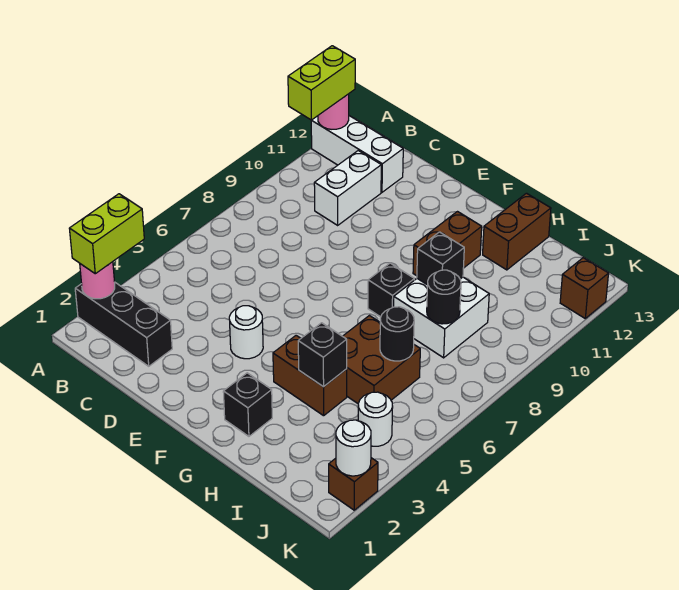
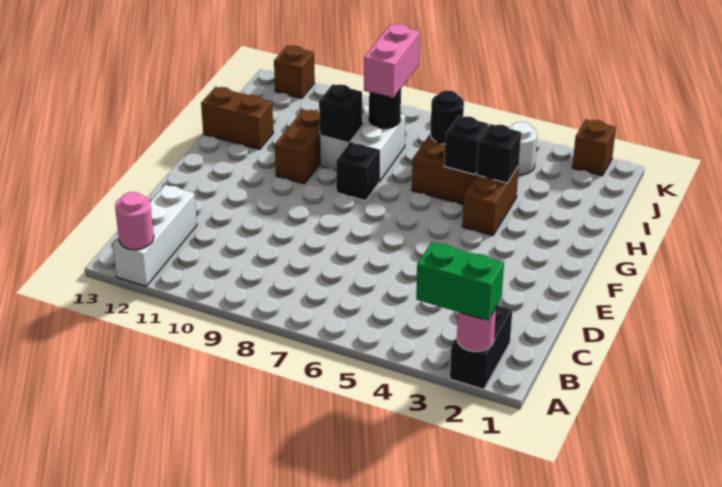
black brick A2:C2 level 1 -> black brick A2:B2 level 1
lime brick A2:A3 level 3 -> green brick A2:A3 level 3
lime brick A11:A12 level 3 -> none
white brick C10:C11 level 1 -> none
white round brick E4 level 1 -> none
black brick G2 level 1 -> black brick H5 level 2
brown brick G10:G11 level 1 -> brown brick G10:H10 level 1
none -> pink brick I8:J8 level 3
white round brick K2 level 2 -> none

